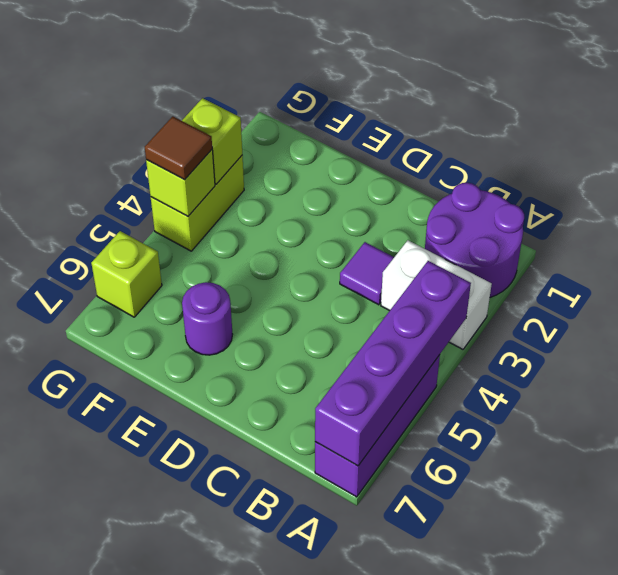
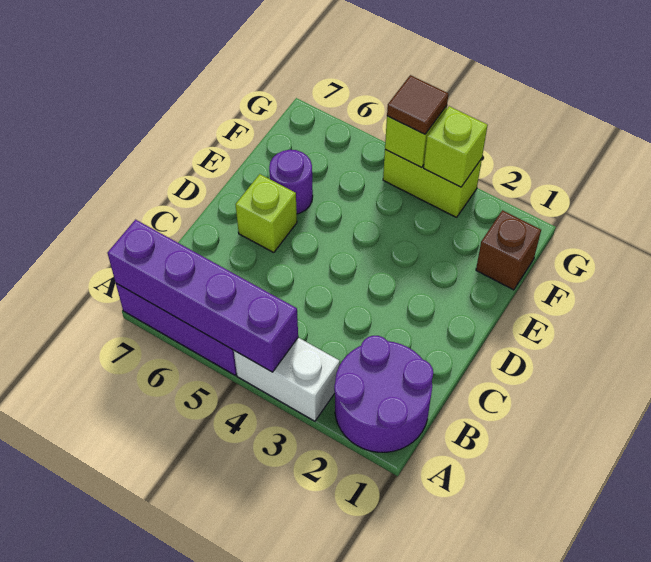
white brick A3:B3 level 1 -> white brick A3:A4 level 1
purple tile C3 level 1 -> none
none -> brown brick F1 level 1
lime brick G6 level 1 -> lime brick D6 level 1

